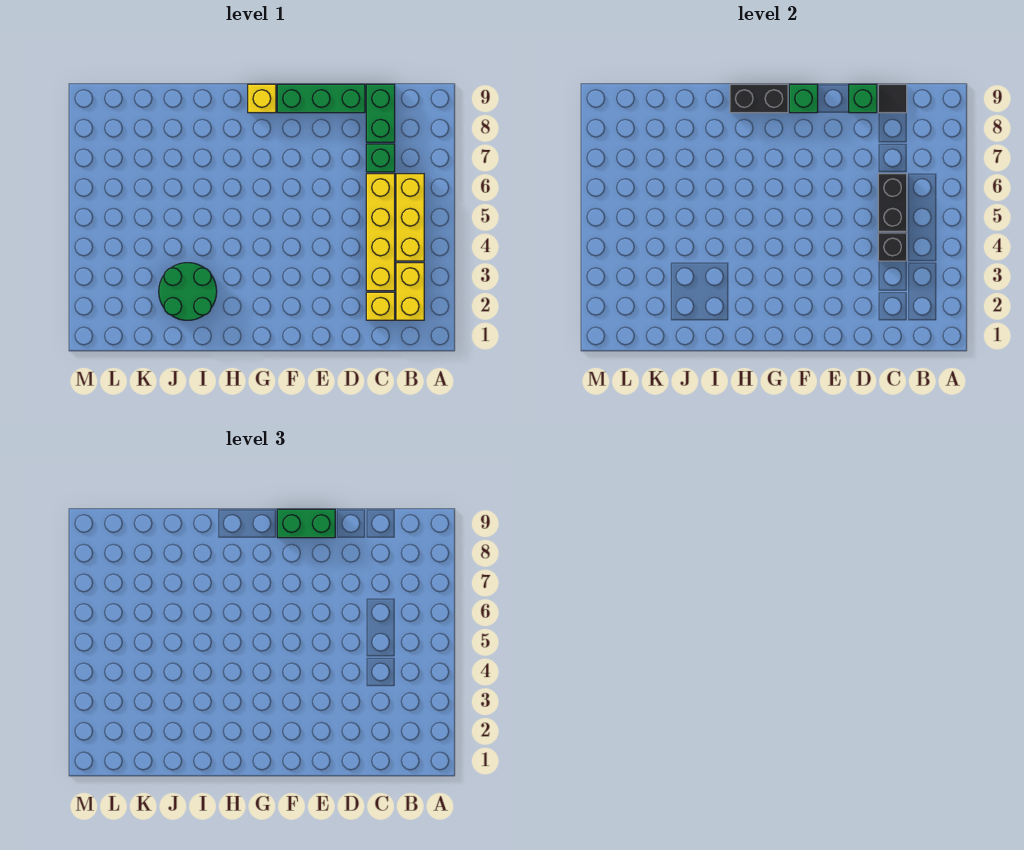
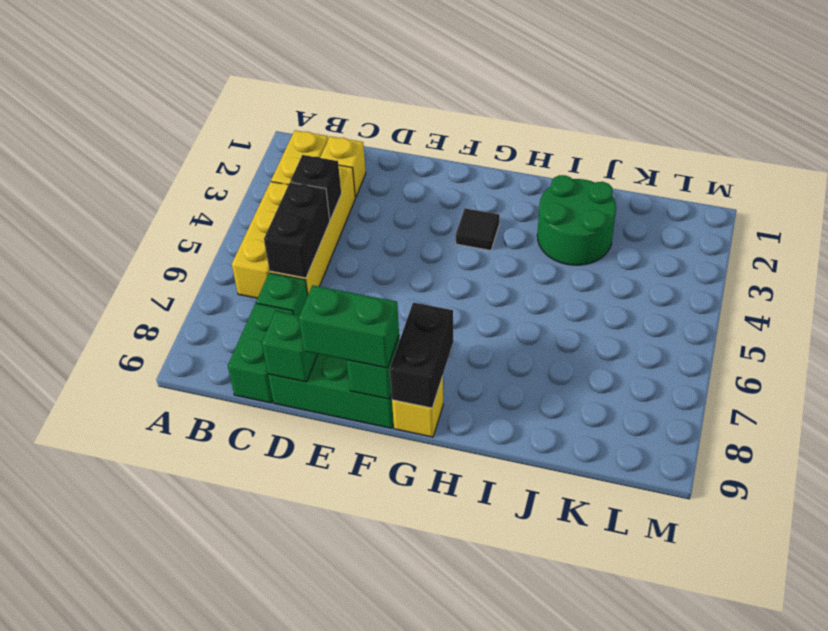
black tile C9 level 2 -> black tile G3 level 1
black brick G9:H9 level 2 -> black brick G8:G9 level 2

